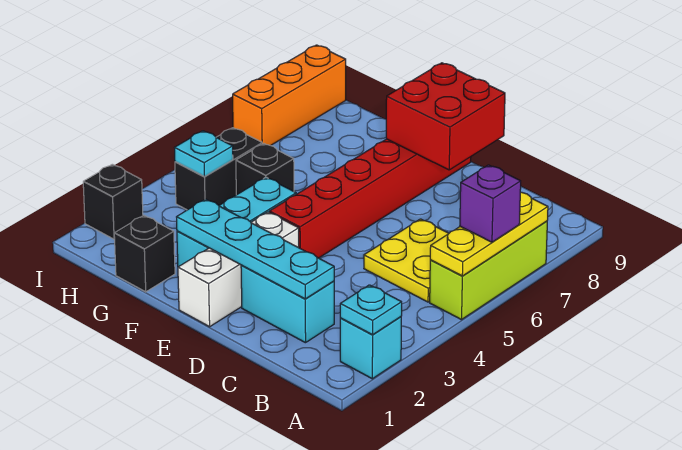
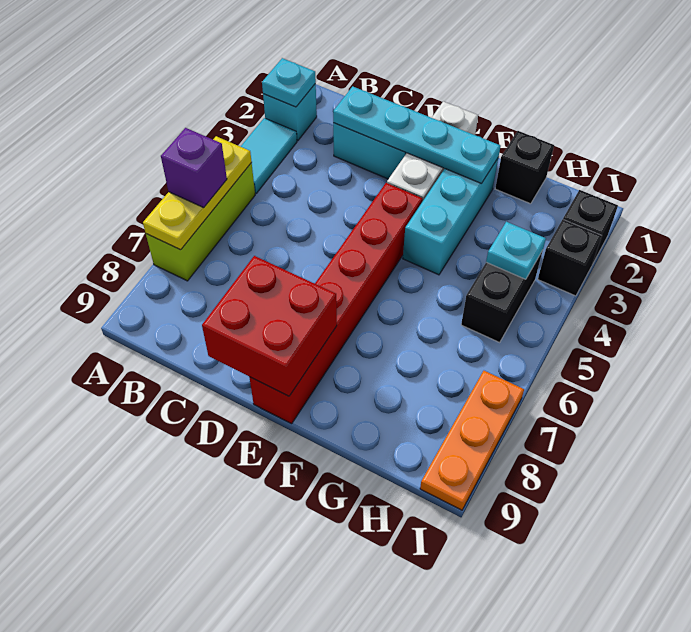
none -> cyan tile A3:A4 level 1
yellow plate B5:C6 level 1 -> none
black brick G5 level 1 -> black brick I3 level 1
orange brick I7:I9 level 1 -> orange plate I7:I9 level 1

